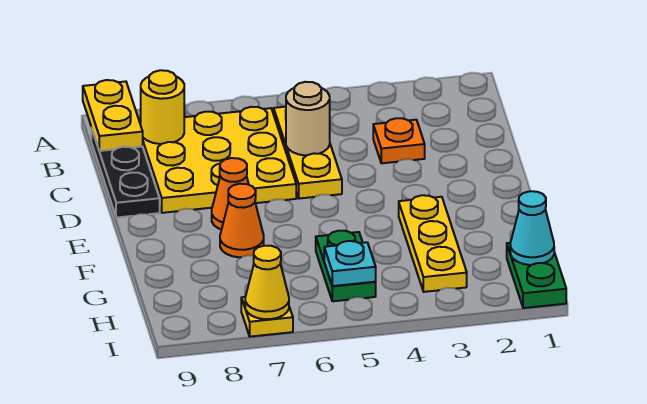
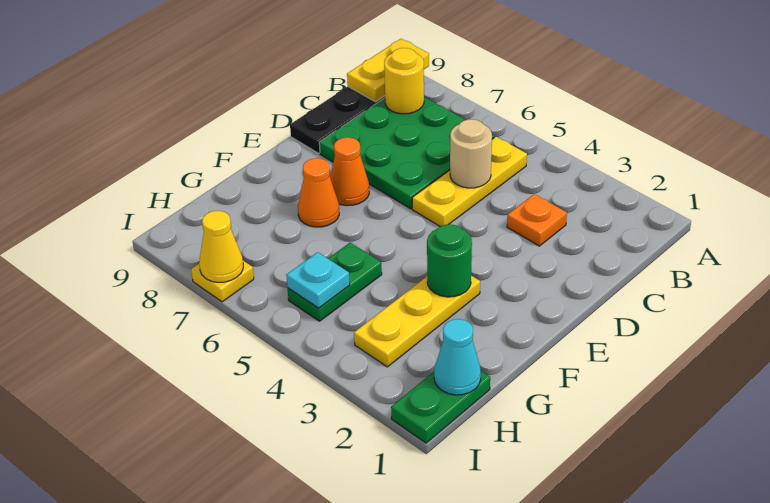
yellow plate B6:D8 level 1 -> green plate B6:D8 level 1
none -> green round brick F3 level 2

